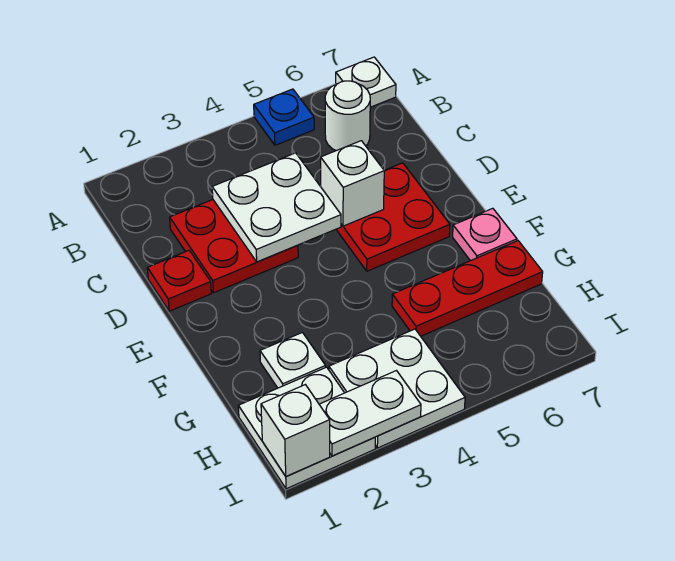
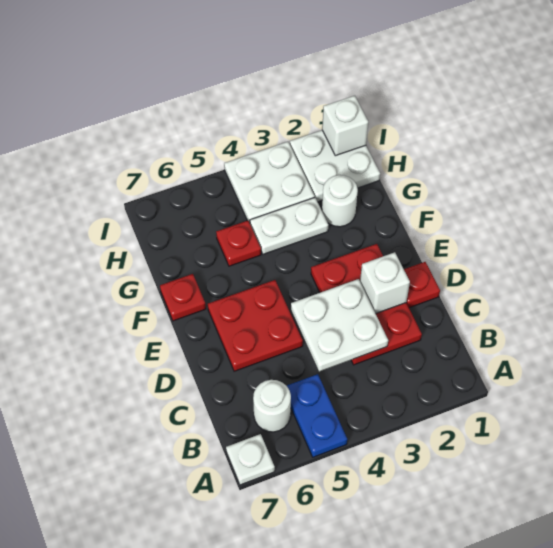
blue plate A5 level 1 -> blue plate A5:B5 level 1
red plate C2:D3 level 1 -> red plate C2:E3 level 1
white brick D5 level 2 -> white brick D2 level 2
pink plate F7 level 1 -> red plate F7 level 1
white plate G2 level 1 -> white round brick G2 level 1
red plate G5:G7 level 1 -> red plate G5 level 1
white plate I2:I3 level 2 -> white plate G3:G4 level 1

